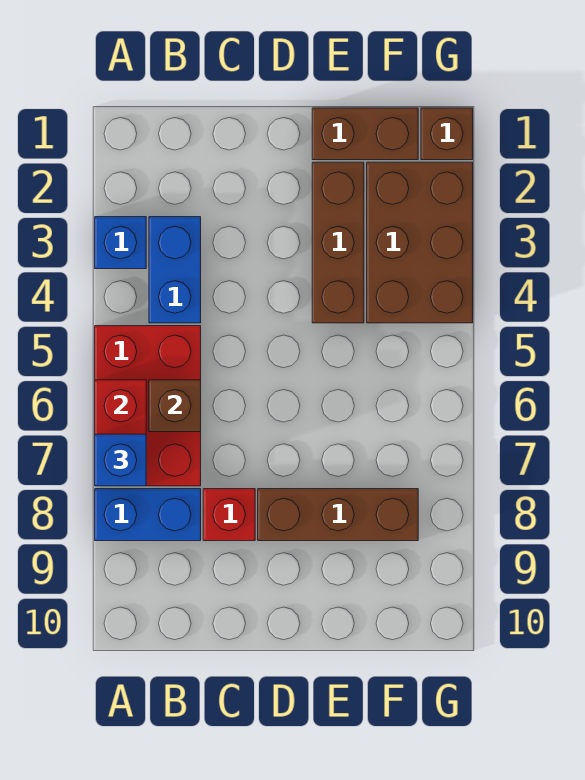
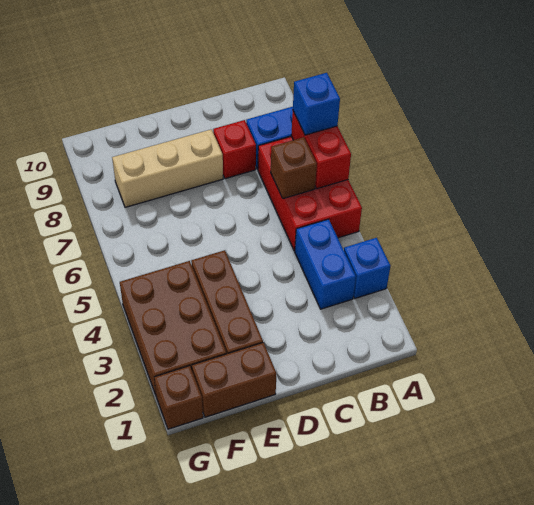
brown brick D8:F8 level 1 -> tan brick D8:F8 level 1

